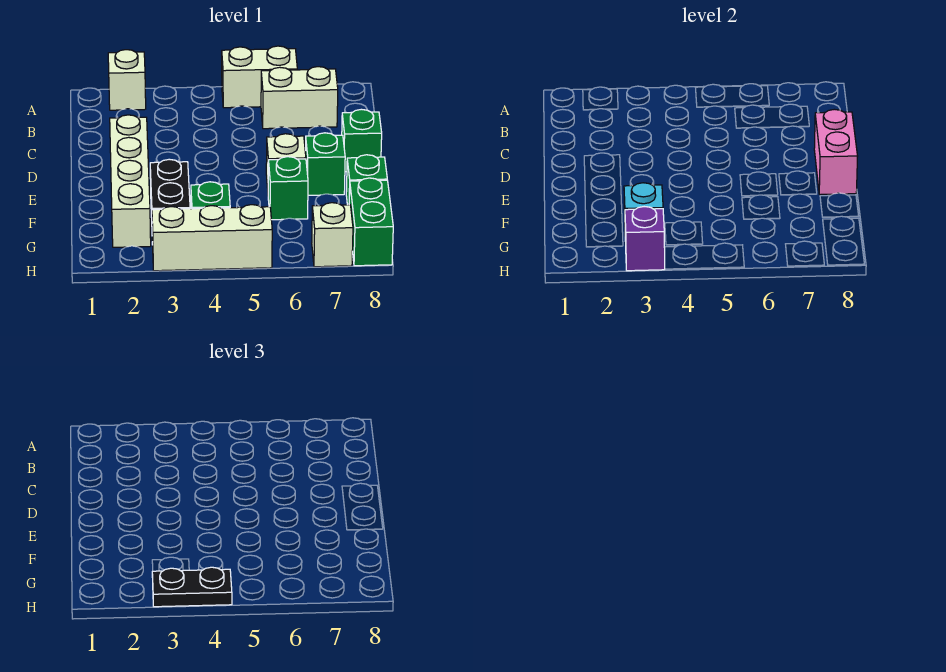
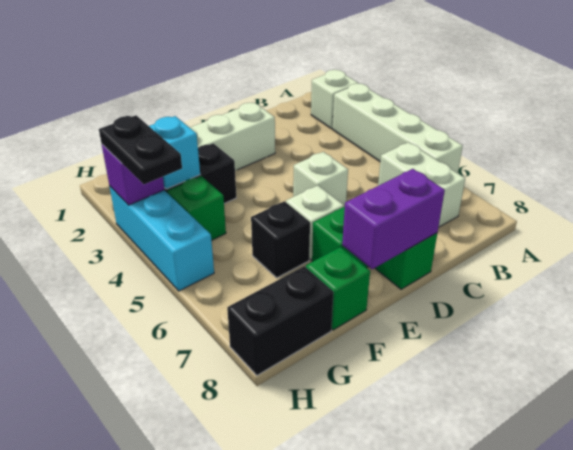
white brick A5:A6 level 1 -> white brick A3:A6 level 1
pink brick D8:E8 level 2 -> purple brick D8:E8 level 2
green brick F6 level 1 -> black brick F6 level 1
green brick G8:H8 level 1 -> black brick G8:H8 level 1
white brick H3:H5 level 1 -> cyan brick H3:H5 level 1
white brick H7 level 1 -> white brick D5 level 1

